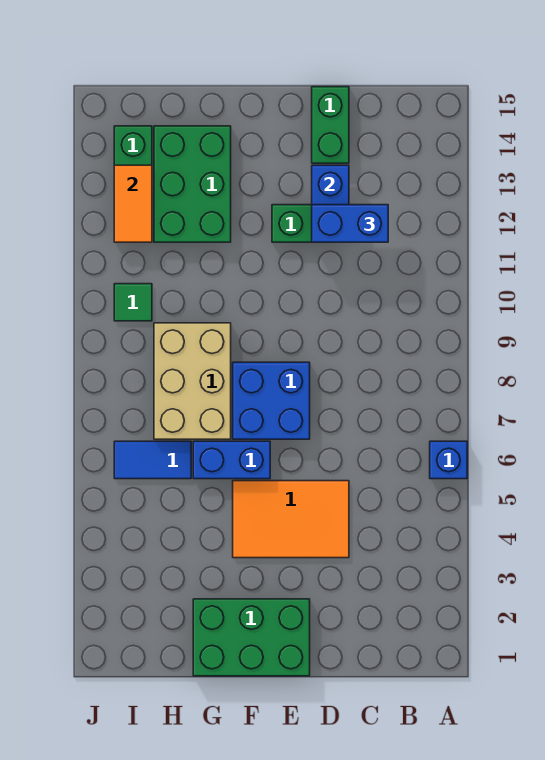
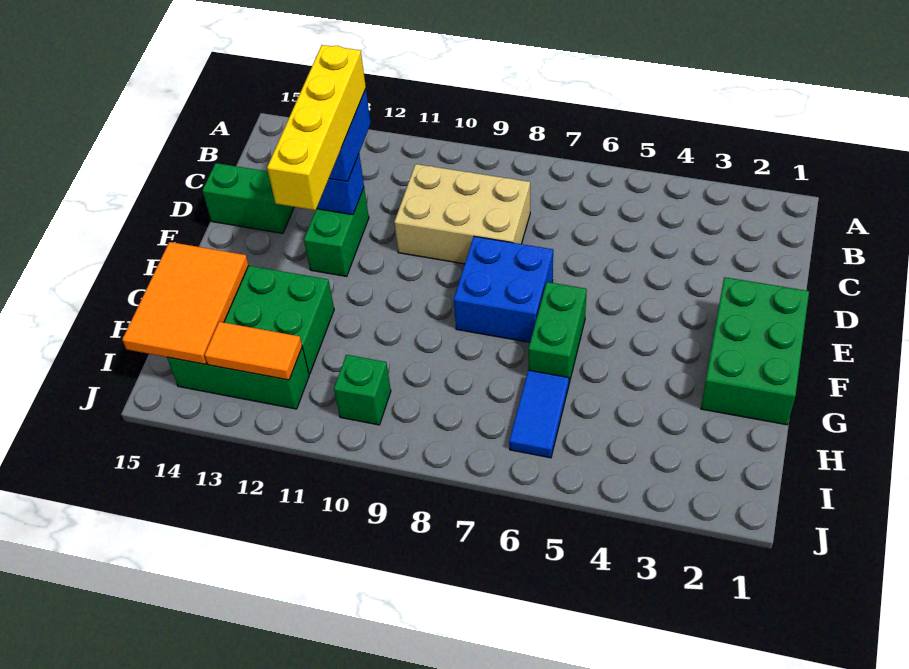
blue brick A6 level 1 -> none
none -> yellow brick C12:F12 level 4
orange tile D4:F5 level 1 -> orange tile G14:I15 level 2
blue brick F6:G6 level 1 -> green brick F6:G6 level 1
tan brick G7:H9 level 1 -> tan brick C8:D10 level 1
green tile I10 level 1 -> green brick I10 level 1

